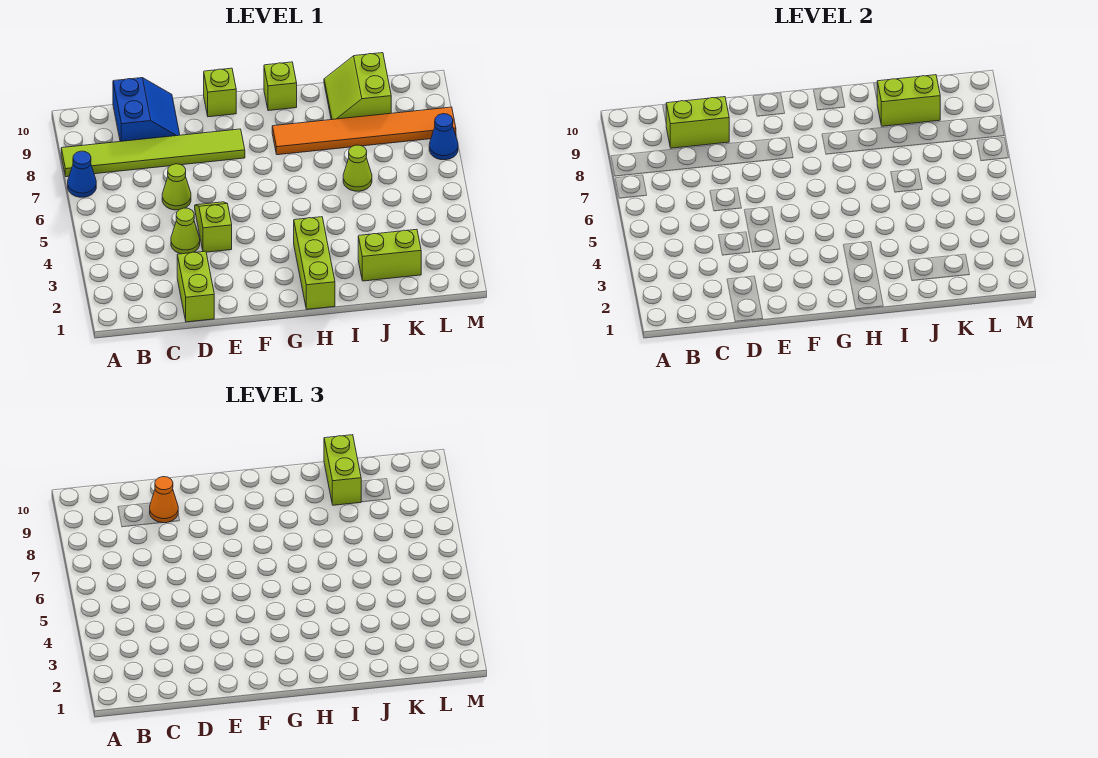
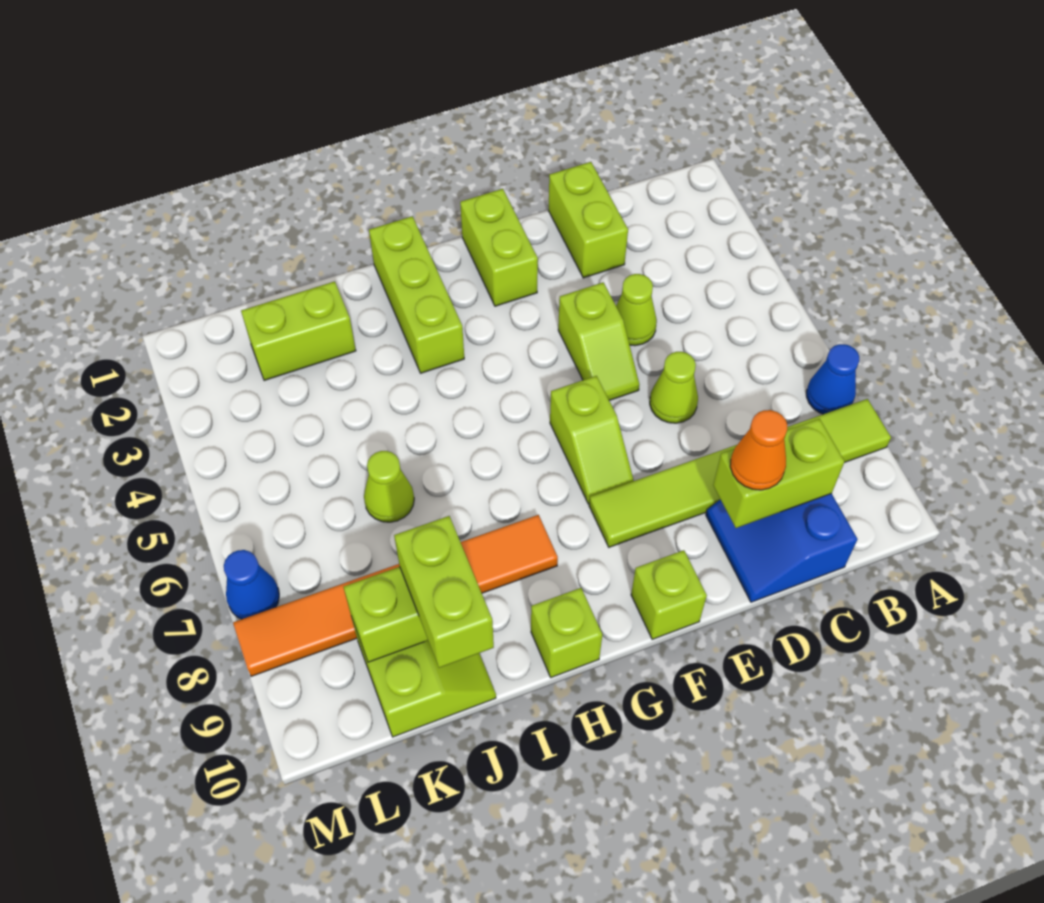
none -> lime brick F1:F2 level 1
none -> lime slope F6:F7 level 1 top 6

